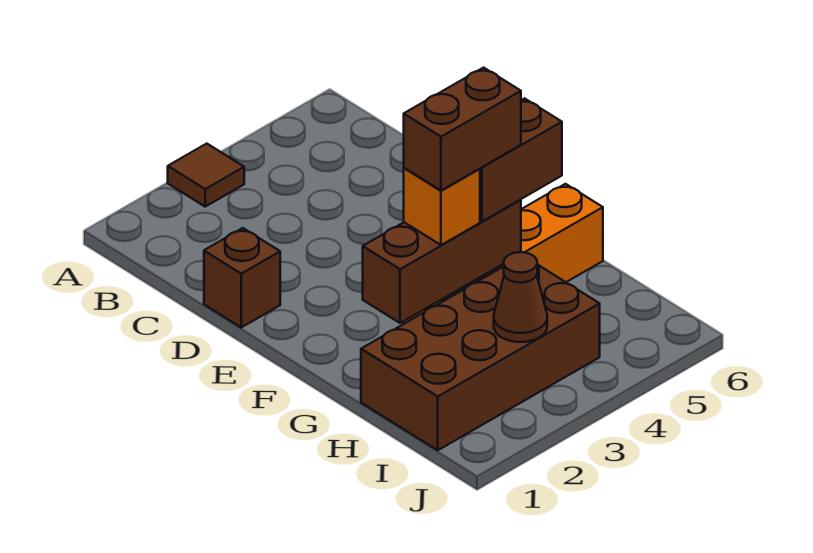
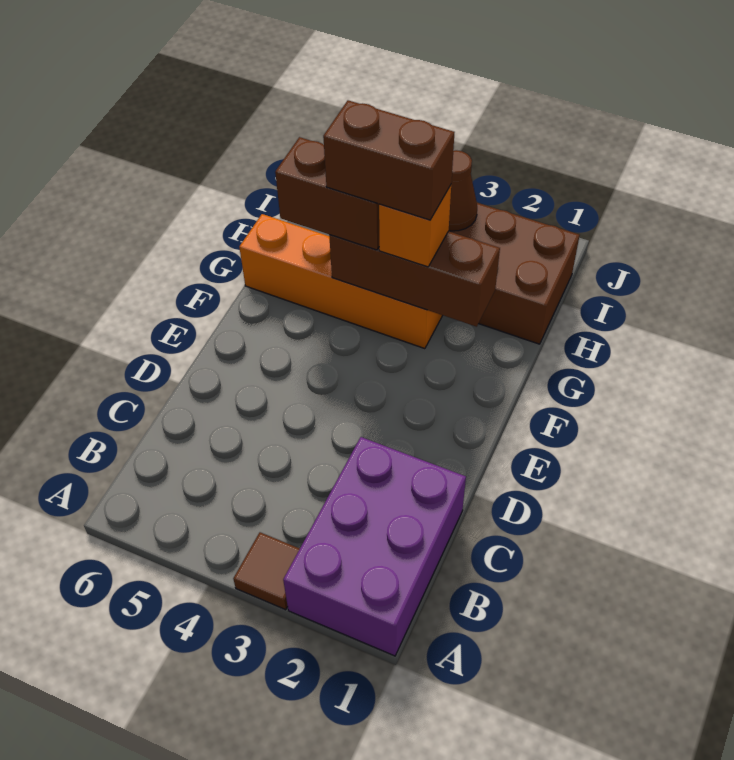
none -> purple brick A1:C2 level 1
brown brick D1 level 1 -> none

